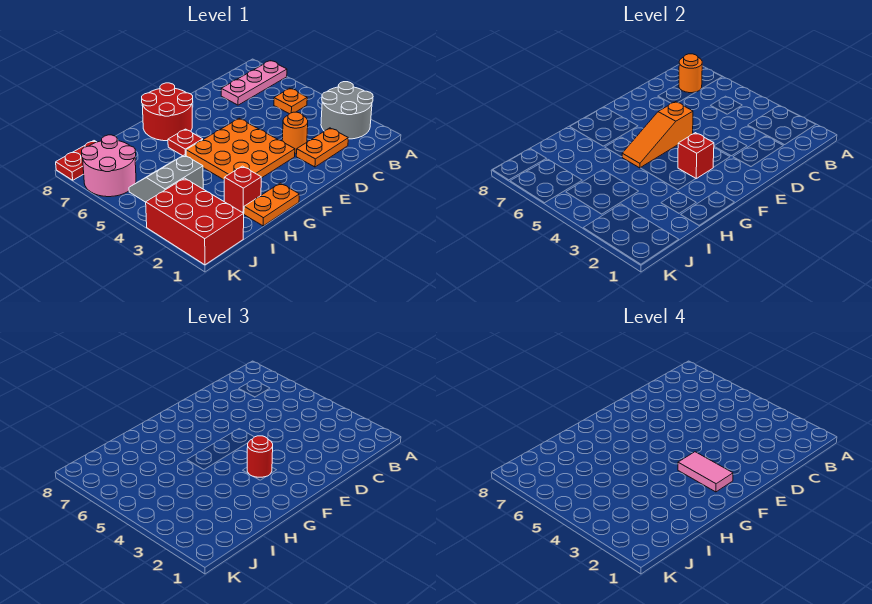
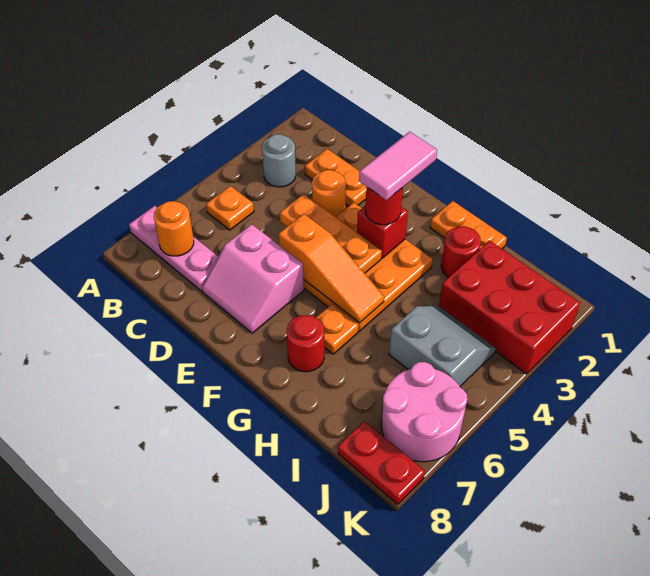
grey round brick A2:B3 level 1 -> grey round brick B3 level 1
none -> orange plate D4:F4 level 2
none -> pink slope D6:E7 level 1 top 6
red round brick F7:G8 level 1 -> red round brick G7 level 1
red plate G6 level 1 -> orange plate G6 level 1
red brick H2 level 1 -> red round brick H2 level 1
grey slope I4:J5 level 1 top 4 -> grey slope I4:J5 level 1 top 5
red brick J1:K3 level 1 -> red brick I2:K3 level 1

